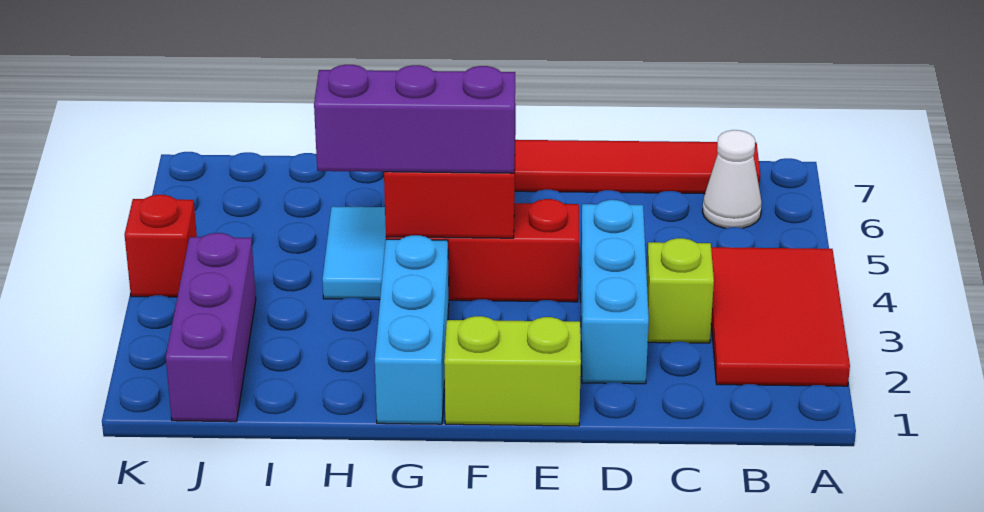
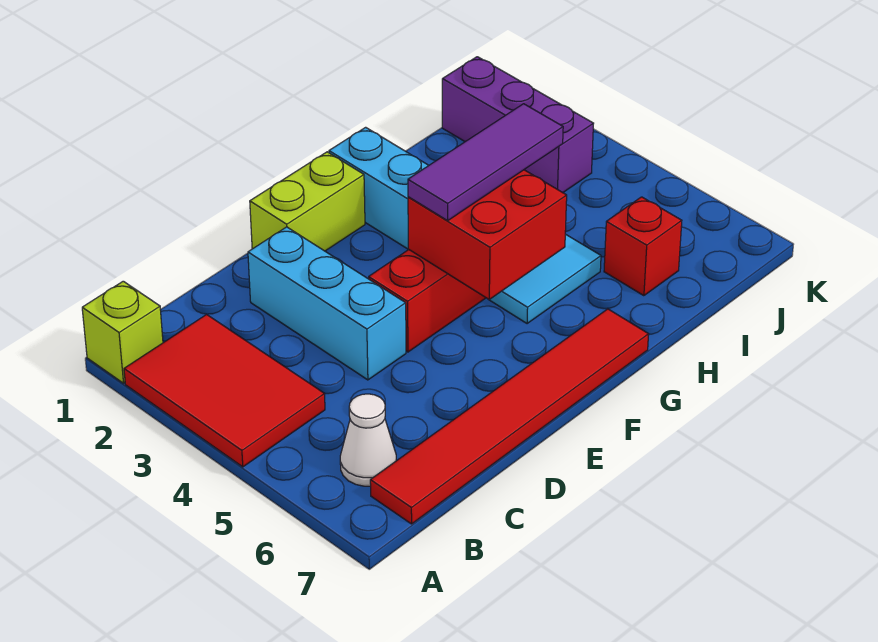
lime brick C3 level 1 -> lime brick A1 level 1
purple brick F4:H4 level 3 -> purple tile F4:H4 level 3
cyan tile H4:H5 level 1 -> cyan tile G5:H5 level 1
red brick K4 level 1 -> red brick I6 level 1

